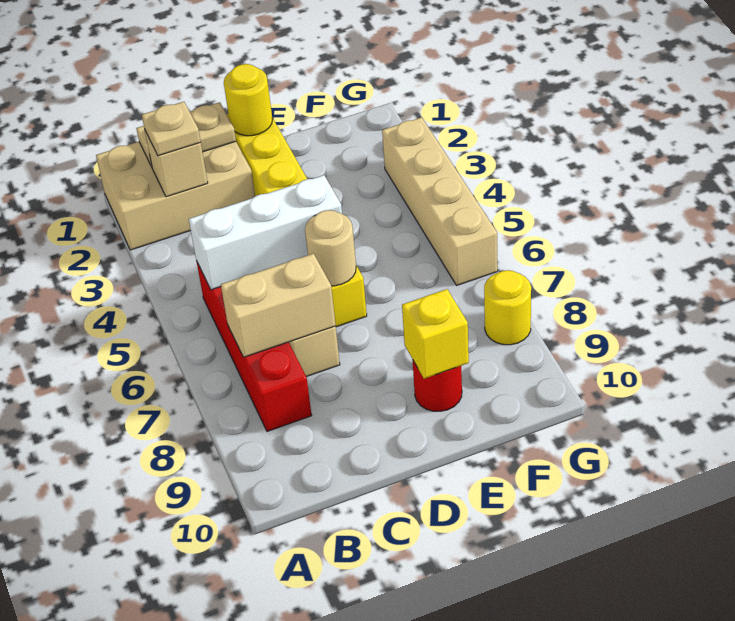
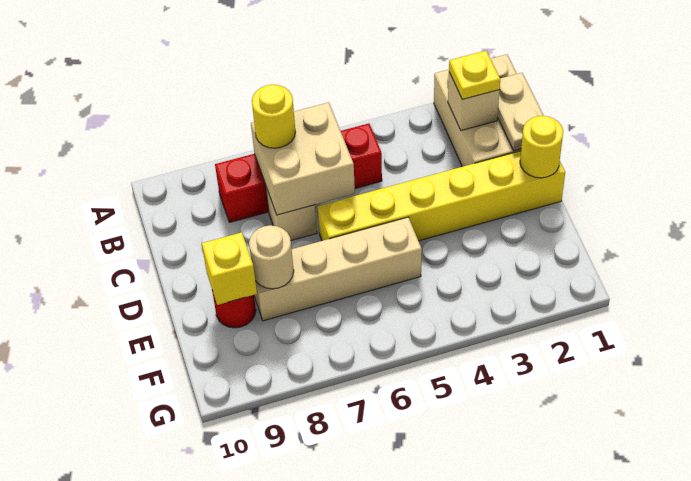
tan plate B2 level 3 -> yellow plate B2 level 3
white brick B5:D5 level 2 -> none
tan brick B7:C7 level 2 -> tan brick B6:C7 level 2
tan round brick D6 level 2 -> tan round brick E8 level 2
tan brick G3:G6 level 1 -> tan brick E5:E8 level 1
yellow round brick G8 level 1 -> yellow round brick B7 level 3

